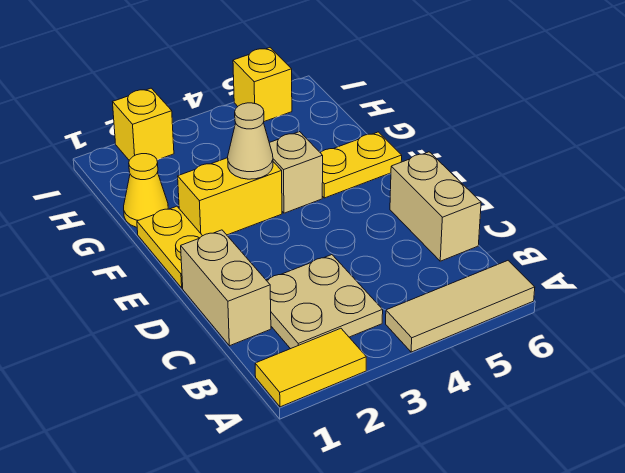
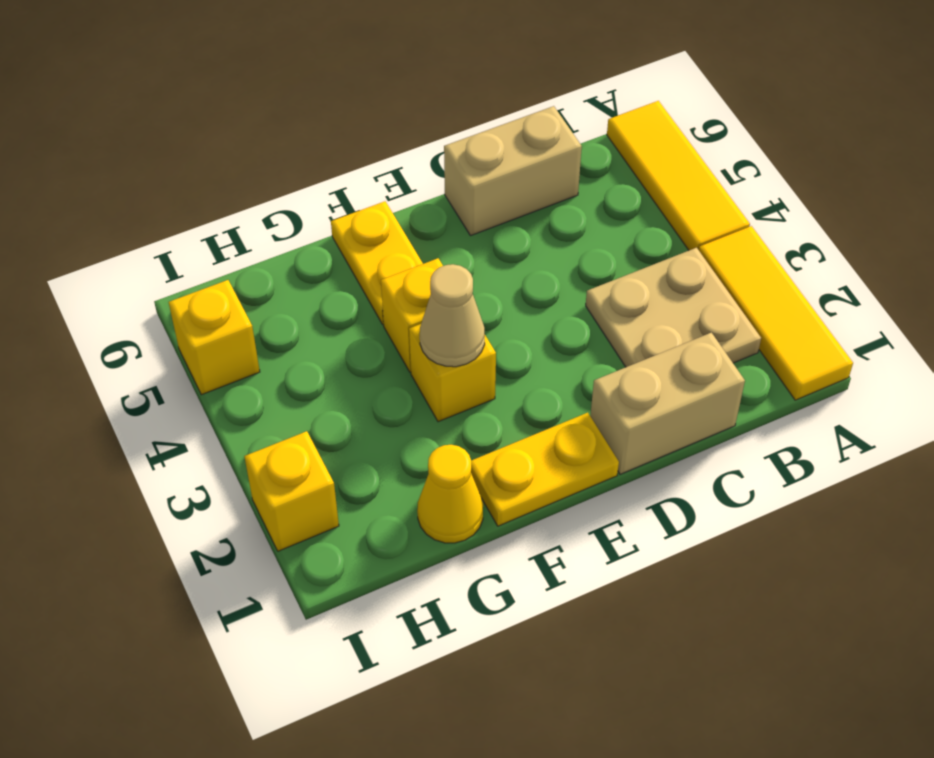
yellow tile A1:A2 level 1 -> yellow tile A1:A3 level 1
tan tile A4:A6 level 1 -> yellow tile A4:A6 level 1
yellow brick F2:F3 level 1 -> yellow brick F3 level 1
tan brick F4 level 1 -> yellow brick F4 level 1

